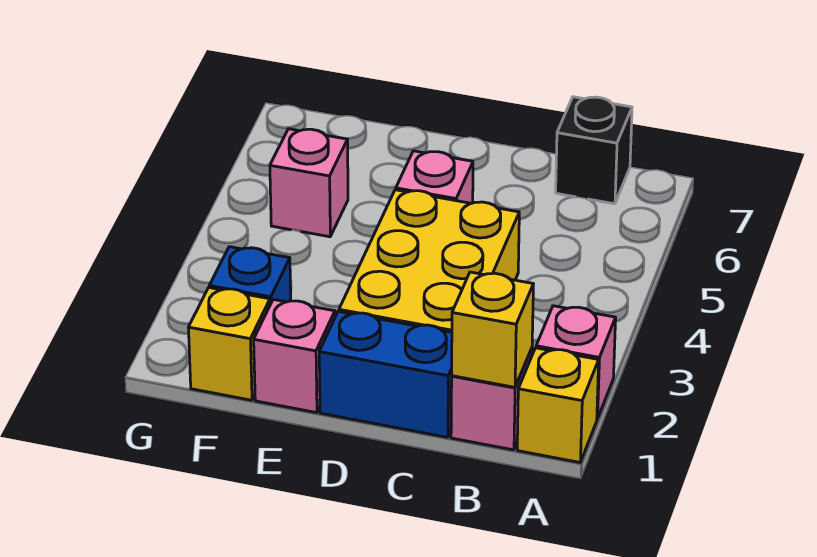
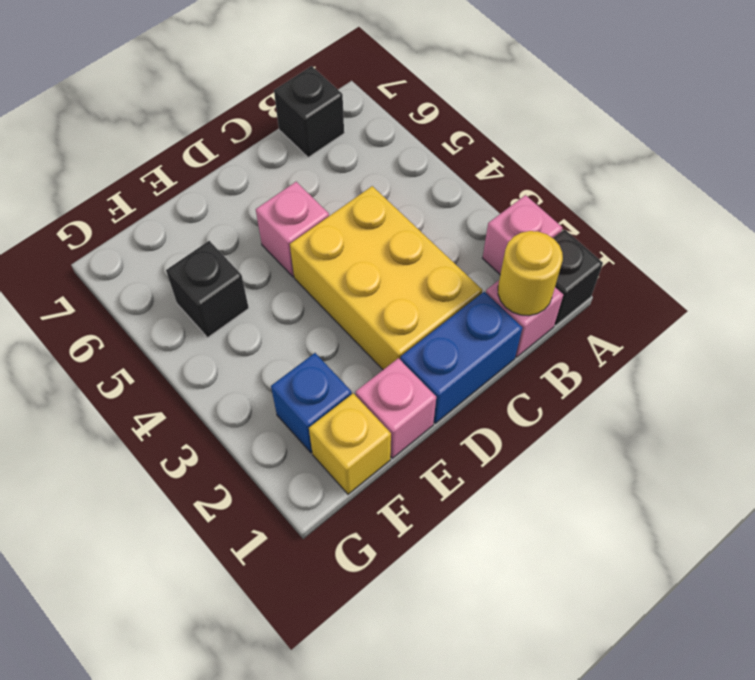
yellow brick A1 level 1 -> black brick A1 level 1
yellow brick B1 level 2 -> yellow round brick B1 level 2
pink brick F5 level 1 -> black brick F5 level 1

